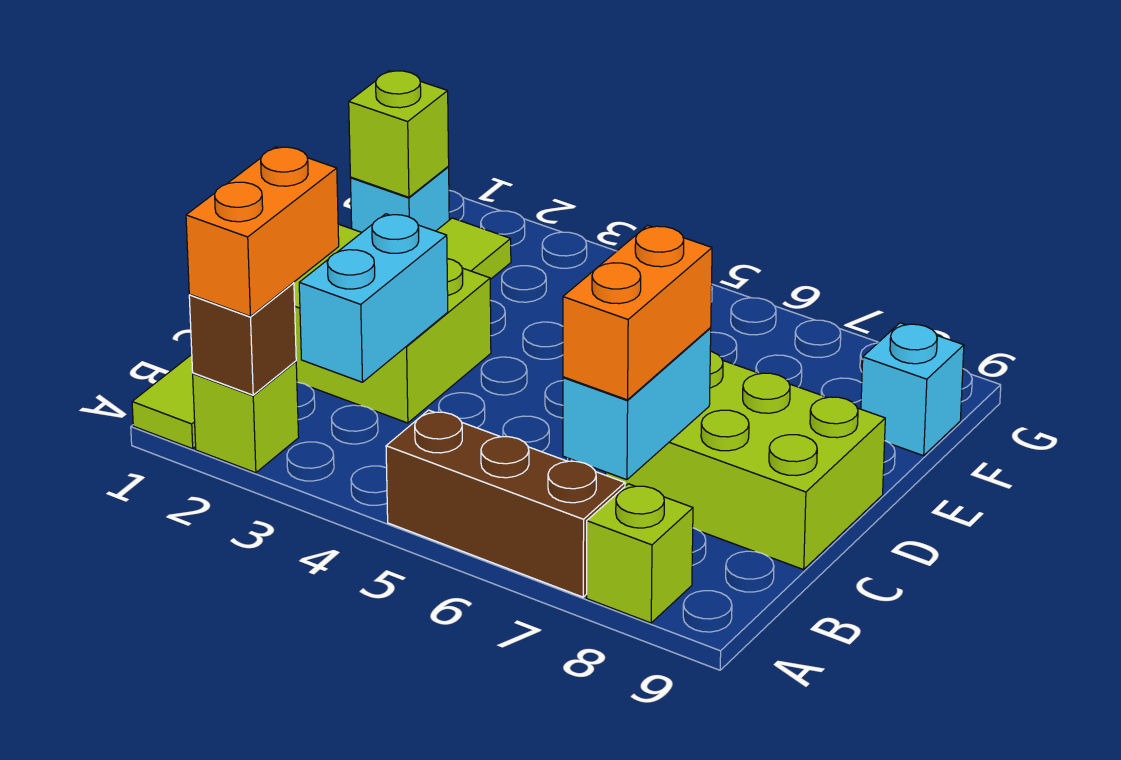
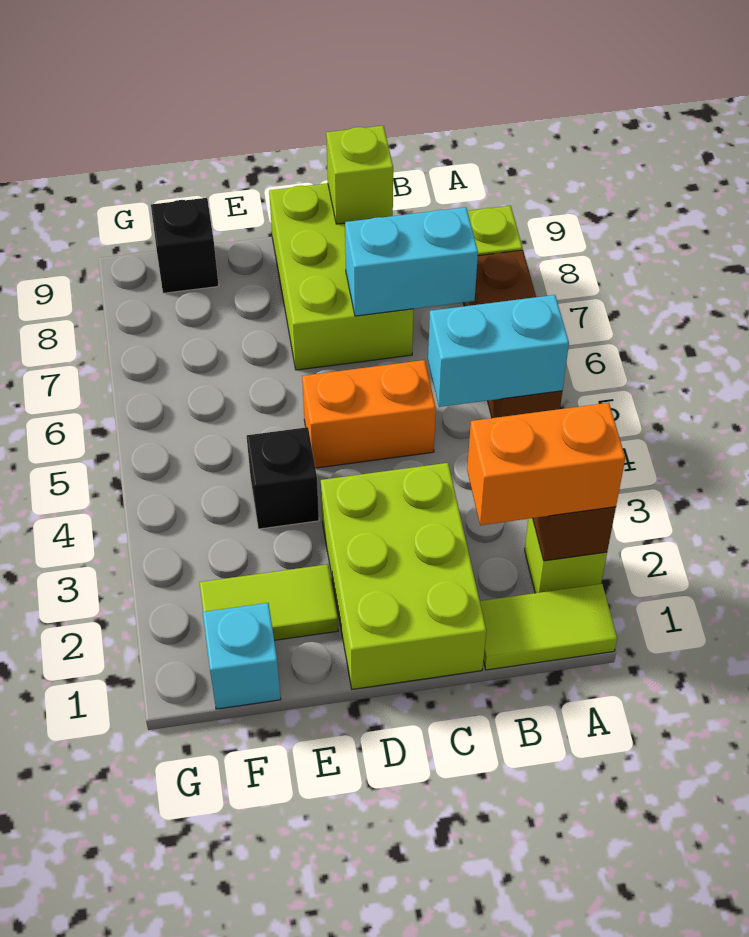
cyan brick B3:C3 level 2 -> cyan brick A5:B5 level 2
orange brick B7:C7 level 3 -> orange brick C5:D5 level 1
none -> black brick E4 level 1
lime brick F1 level 2 -> lime brick C9 level 2
cyan brick F9 level 1 -> black brick F9 level 1

